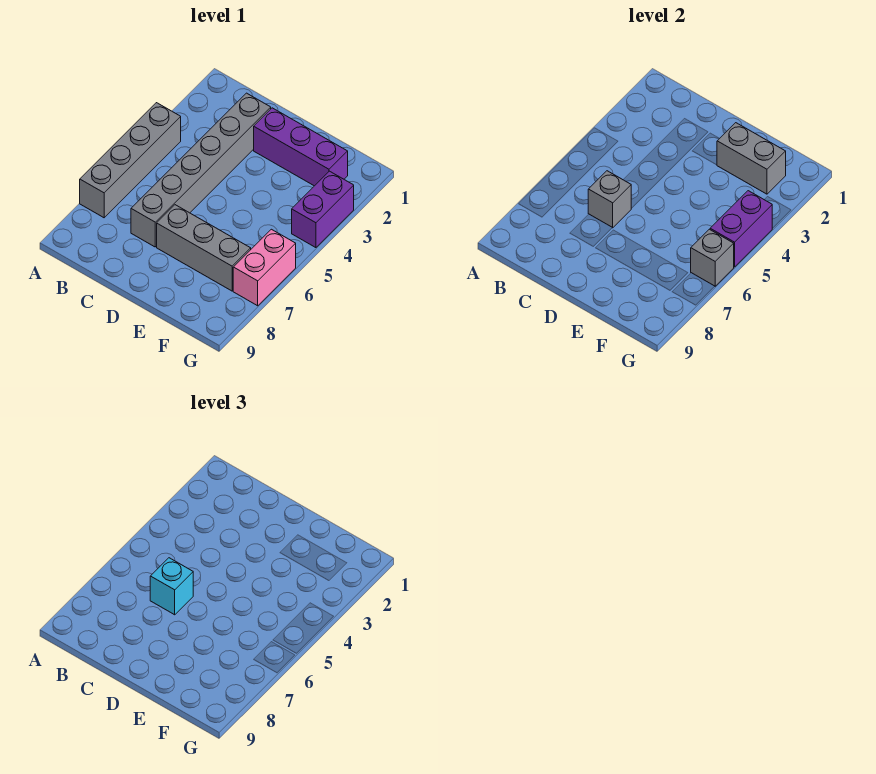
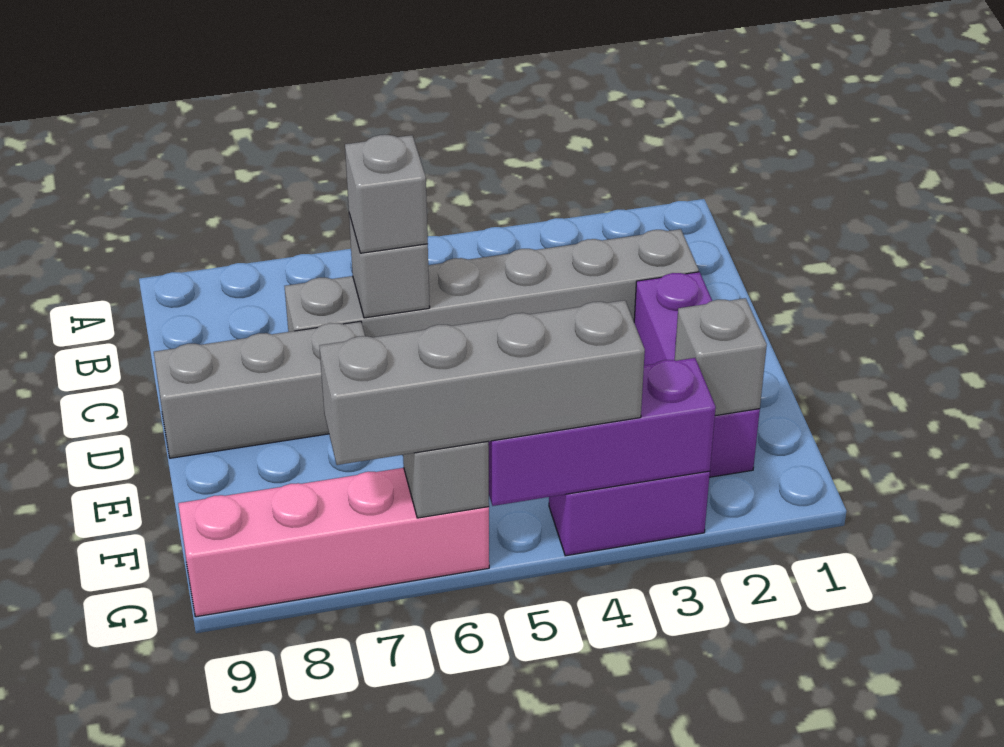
grey brick A4:A7 level 1 -> grey brick G4:G7 level 3
cyan brick C6 level 3 -> grey brick C6 level 3
grey brick D7:F7 level 1 -> grey brick D7:D9 level 1
grey brick E2:F2 level 2 -> grey brick F2 level 2
purple brick G4:G5 level 2 -> purple brick G3:G5 level 2
pink brick G6:G7 level 1 -> pink brick G6:G9 level 1

